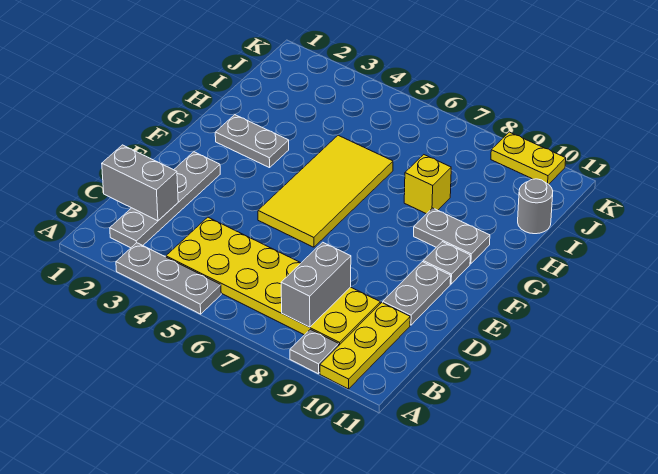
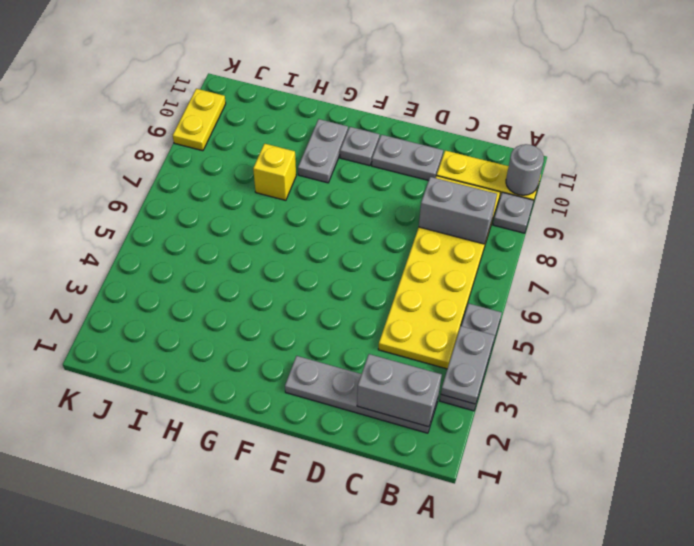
grey brick C1:C2 level 2 -> grey brick B2:C2 level 2
yellow tile E5:H6 level 1 -> none
grey plate G2:G3 level 1 -> grey plate A3:A4 level 2
grey round brick I11 level 1 -> grey round brick A10 level 2

